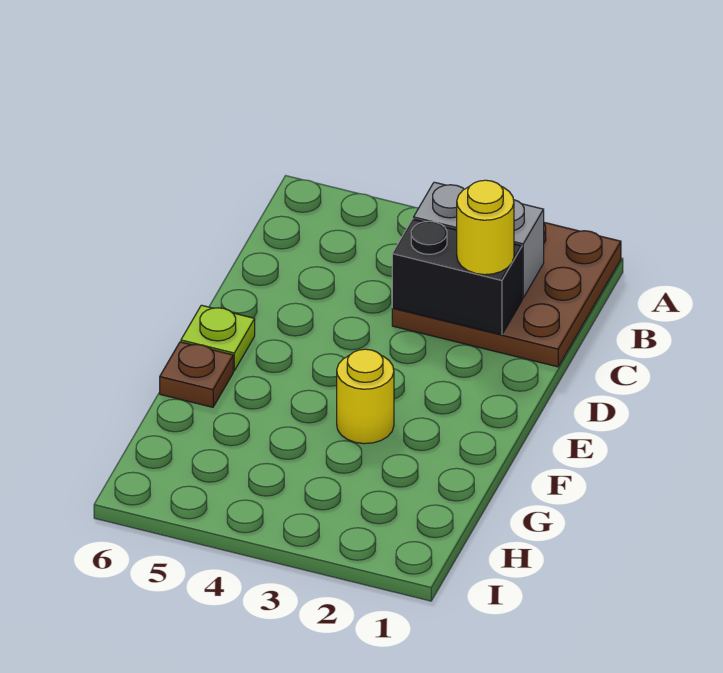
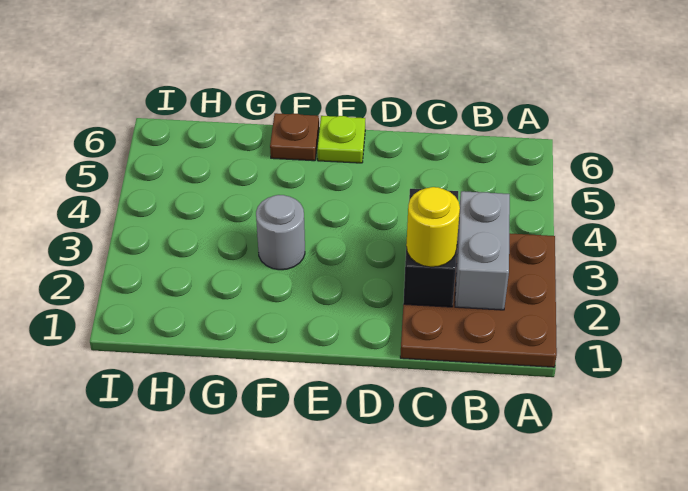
yellow round brick F3 level 1 -> grey round brick F3 level 1

